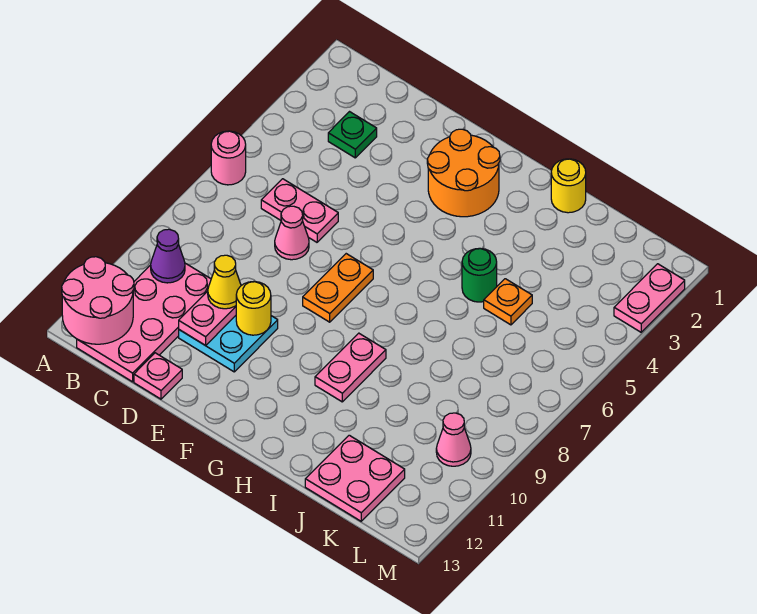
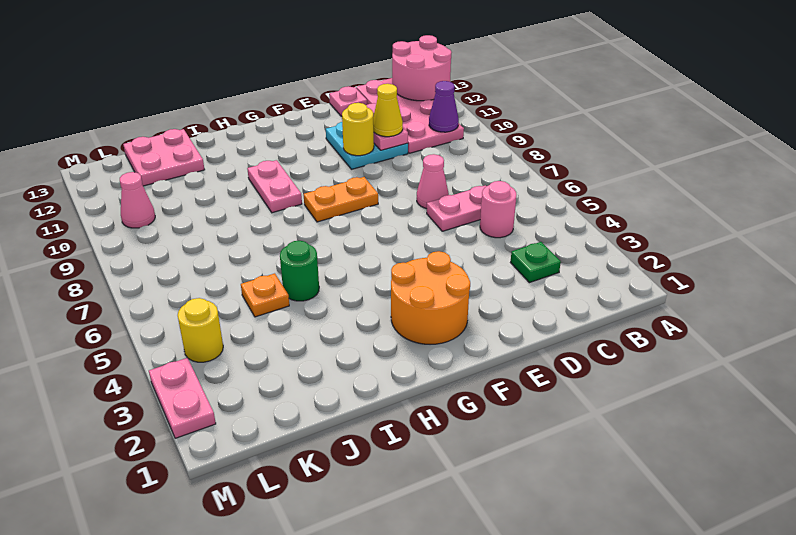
pink round brick A6 level 1 -> pink round brick C5 level 1
orange plate F7:F8 level 1 -> orange plate F8:G8 level 1
yellow round brick I1 level 1 -> yellow round brick L4 level 1

